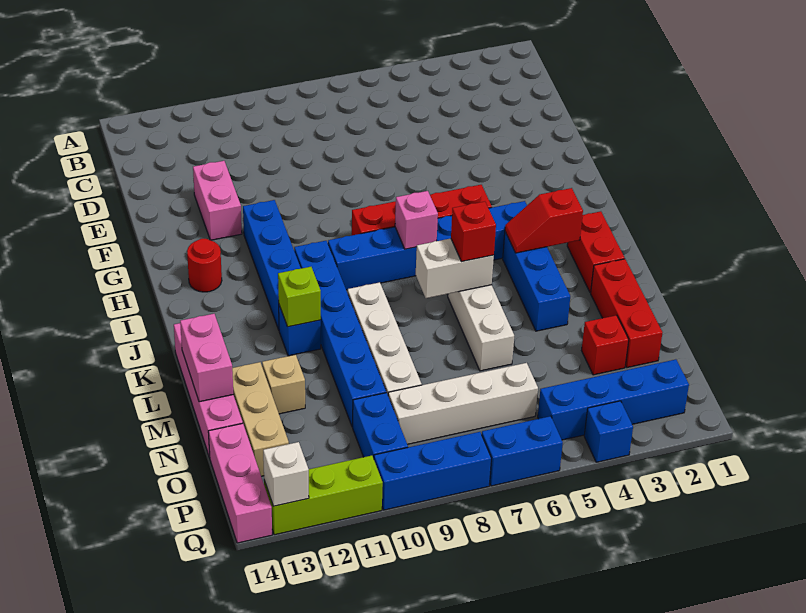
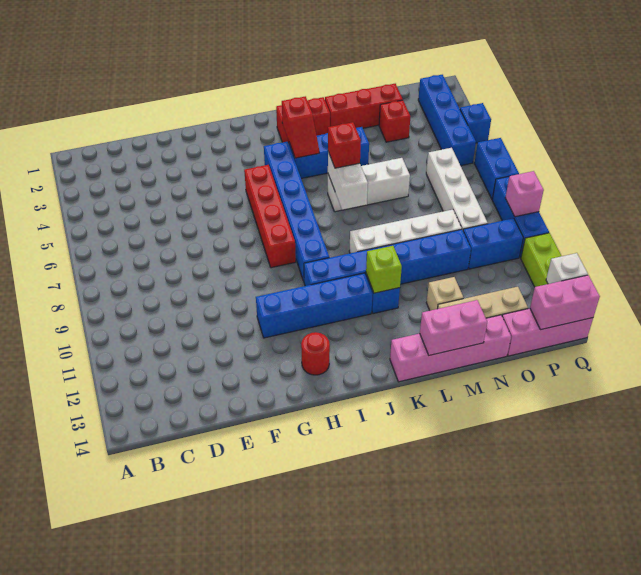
pink brick E12:F12 level 1 -> pink brick P14:Q14 level 2
pink brick I7 level 2 -> pink brick Q9 level 2

